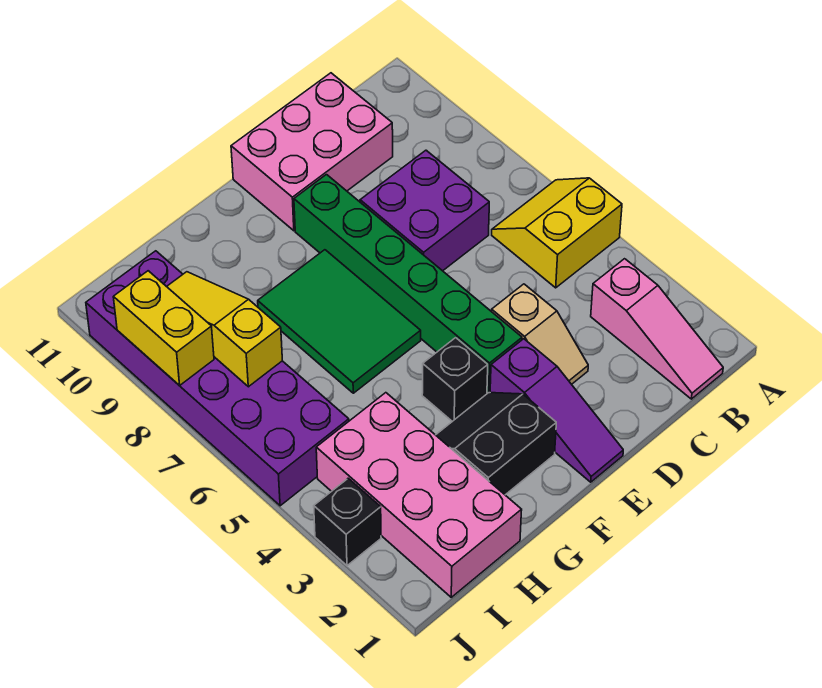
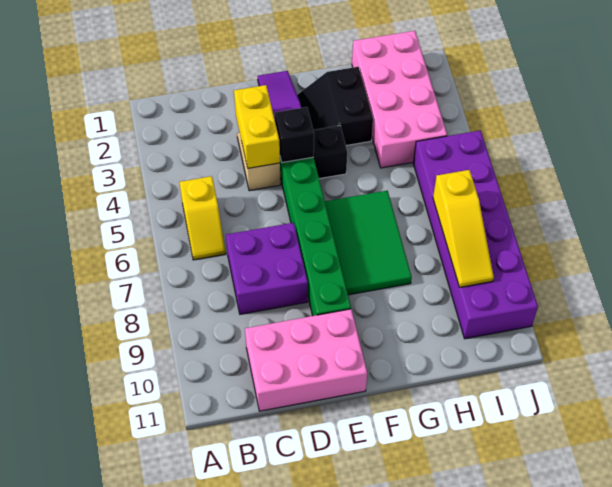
yellow slope A5:B6 level 1 top 5 -> yellow slope B5:B6 level 1 top 5
pink slope B1:B3 level 1 top 3 -> none
black slope F2:G3 level 1 top 2 -> black slope F2:G3 level 1 top G
black brick J3 level 1 -> black brick E4 level 2
yellow brick J8:J9 level 2 -> yellow brick D3:D4 level 2

